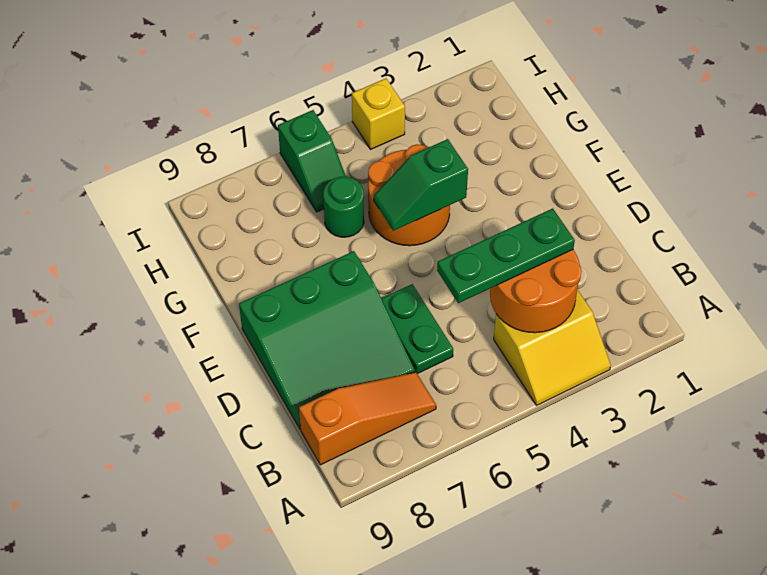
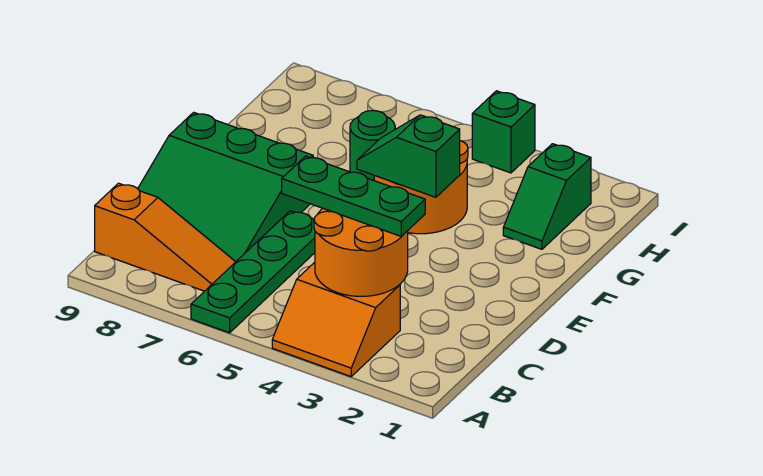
yellow slope A3:B4 level 1 top B -> orange slope A3:B4 level 1 top B
green plate C6:D6 level 1 -> green plate A6:D6 level 1
green slope H6:I6 level 1 top I -> green slope G2:H2 level 1 top H
yellow brick I4 level 1 -> green brick I4 level 1

